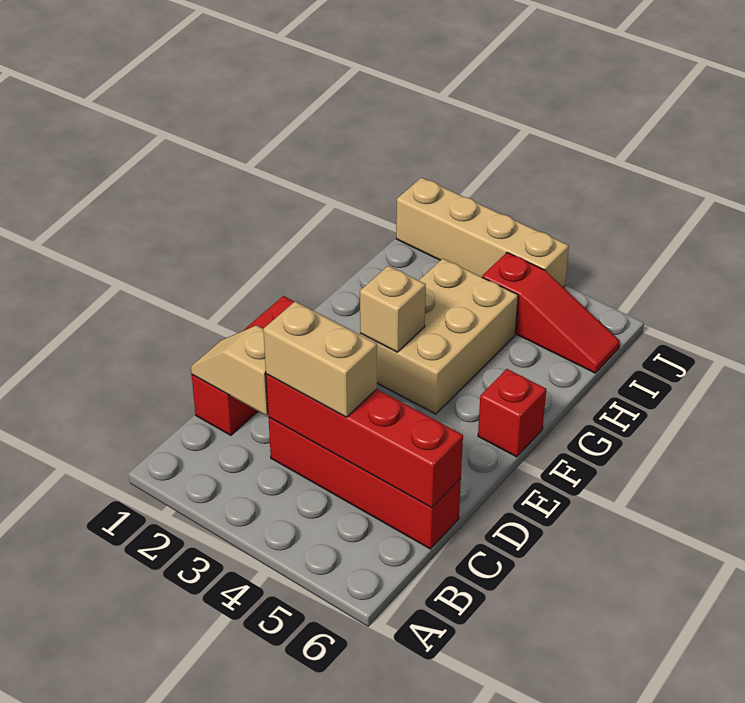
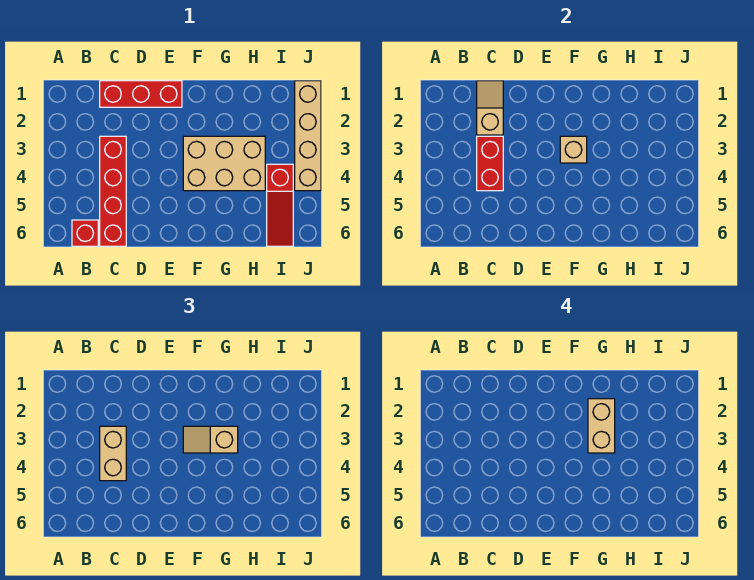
red brick C3:C6 level 2 -> red brick C3:C4 level 2
none -> tan slope F3:G3 level 3 top G
red brick F6 level 1 -> red brick B6 level 1
none -> tan brick G2:G3 level 4

